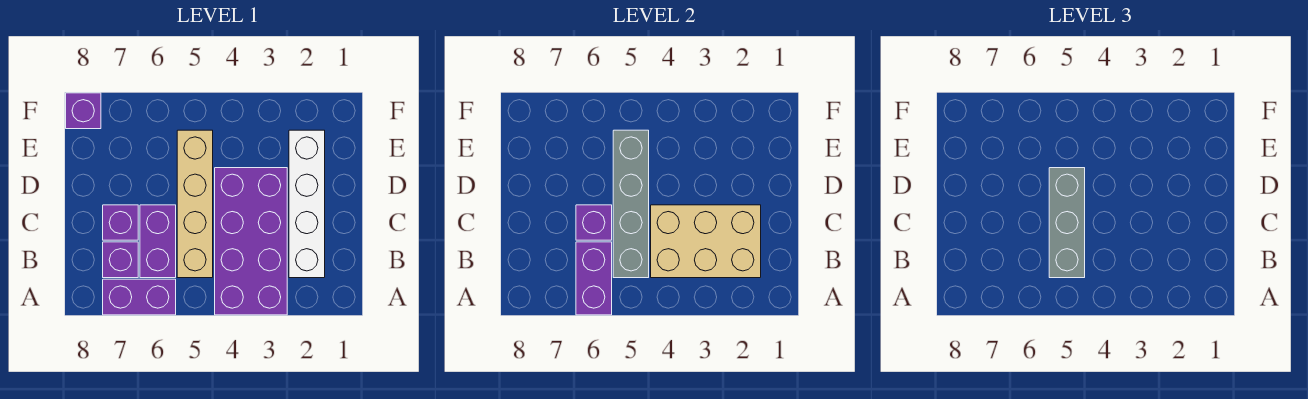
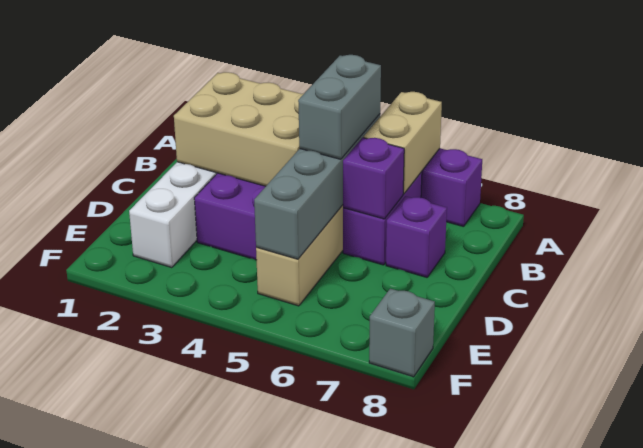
purple brick A6:B6 level 2 -> tan brick A6:B6 level 2
grey brick B5:D5 level 3 -> grey brick B5:C5 level 3
purple brick B7 level 1 -> none
purple brick F8 level 1 -> grey brick F8 level 1

